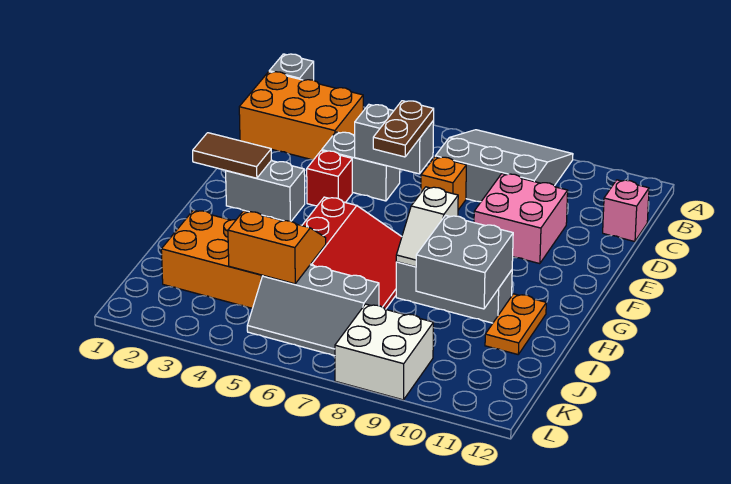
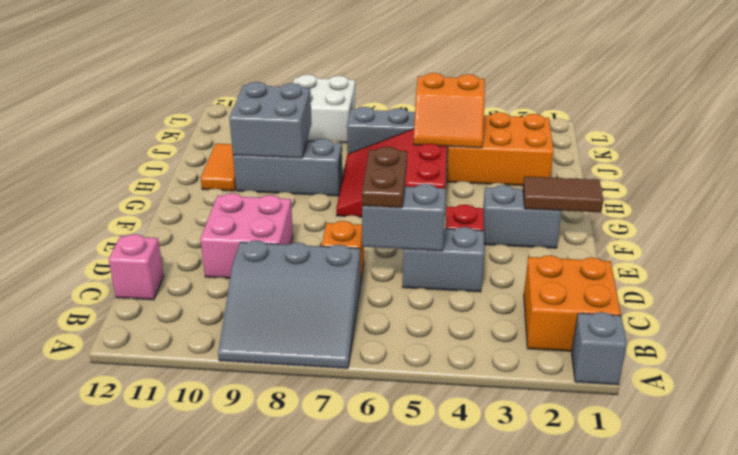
orange brick B1:C3 level 1 -> orange brick B1:C2 level 1
white slope G8:H8 level 2 top G -> none
orange plate H11:I11 level 1 -> orange tile H11:I11 level 1

